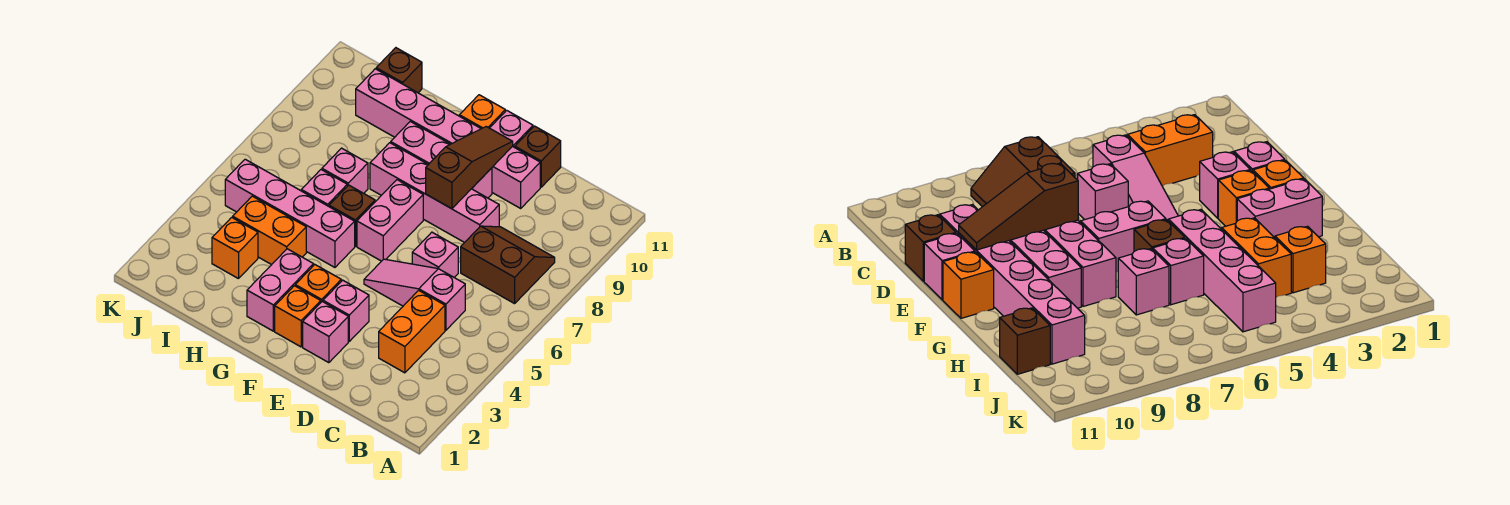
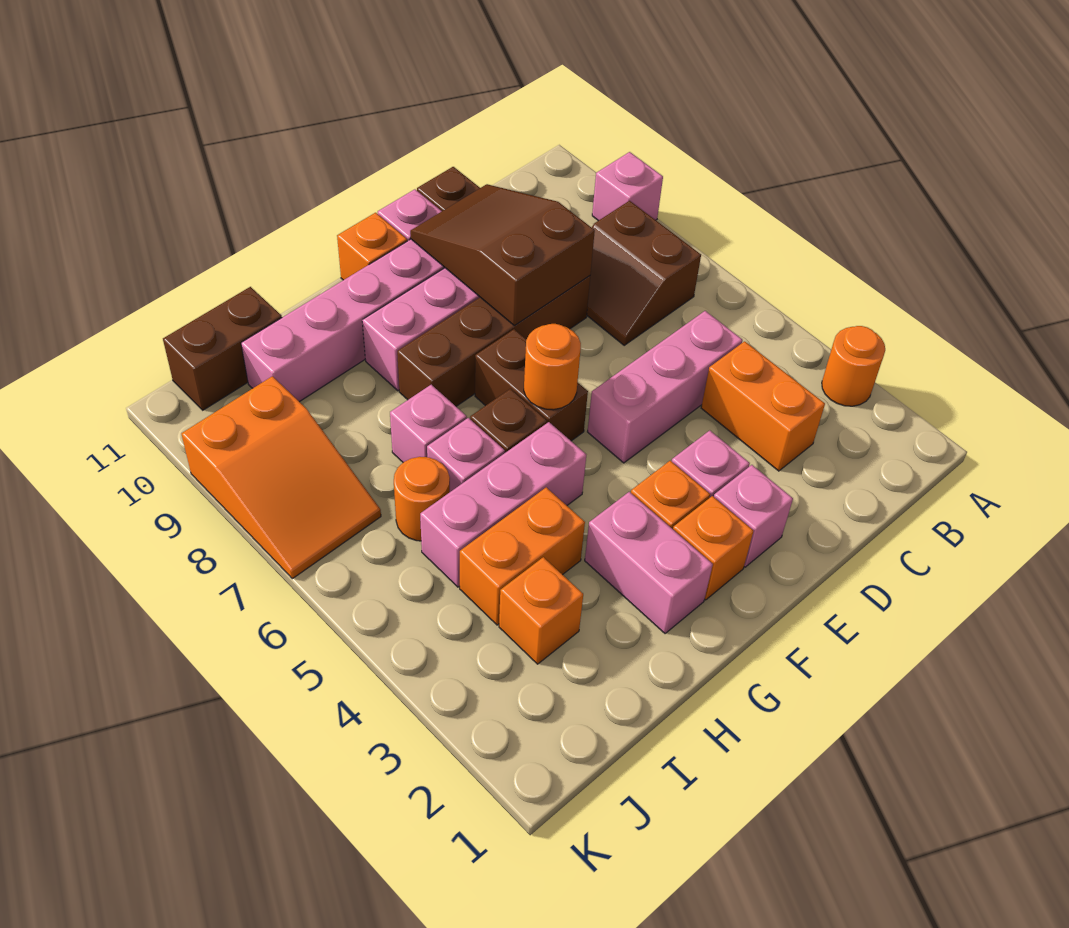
none -> orange round brick A3 level 1
brown slope B7:C8 level 1 top 7 -> brown slope B7:C8 level 1 top B
pink slope C5:E5 level 1 top C -> pink brick C5:E5 level 1
pink brick D6 level 1 -> pink brick A9 level 1
pink brick D8:G8 level 1 -> brown brick D8:G8 level 1
brown slope E8:E10 level 2 top 8 -> brown slope D8:E10 level 2 top 8
pink brick F6:F7 level 1 -> brown brick F6:F7 level 1
none -> orange round brick F6 level 2
pink brick G5:J5 level 1 -> pink brick G5:I5 level 1
none -> orange round brick I6 level 1
brown brick I11 level 1 -> brown brick I11:J11 level 1
none -> orange slope J7:K9 level 1 top 9

